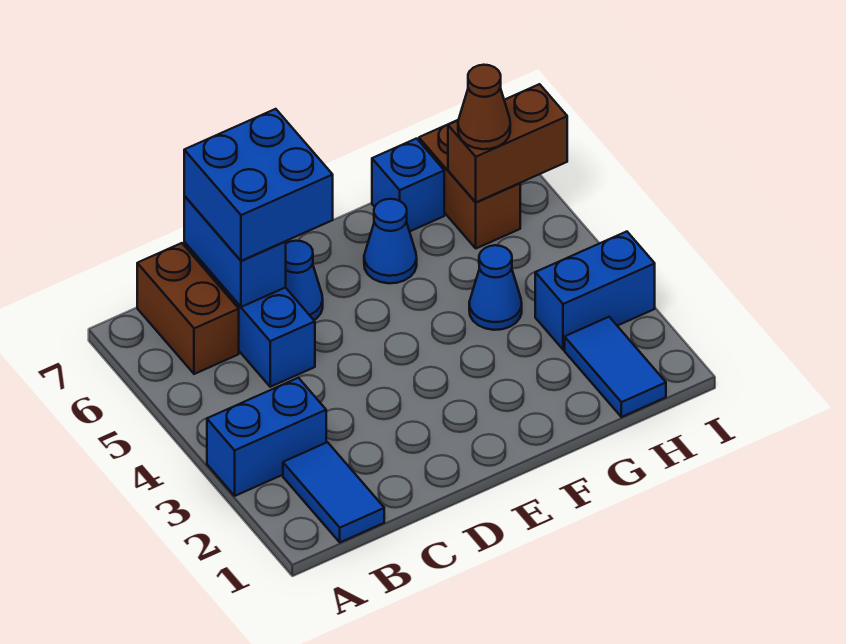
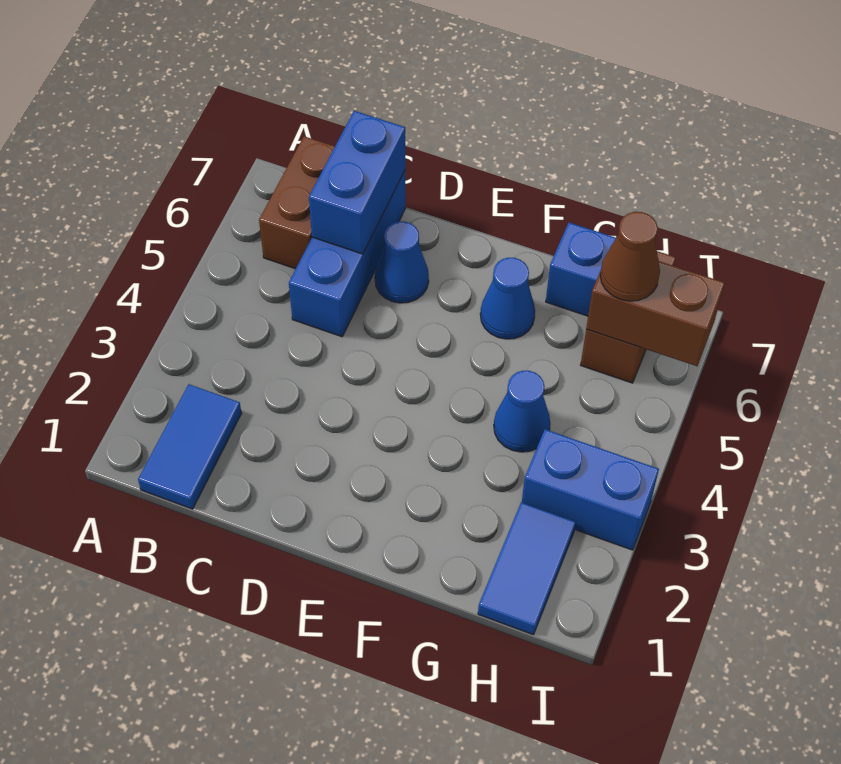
blue brick A3:B3 level 1 -> none
blue brick C6:D7 level 3 -> none

